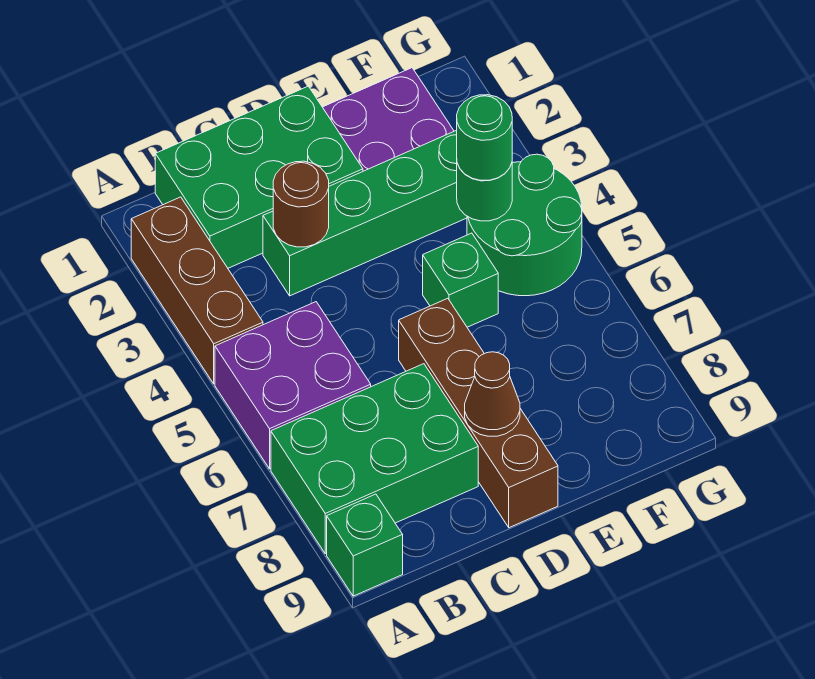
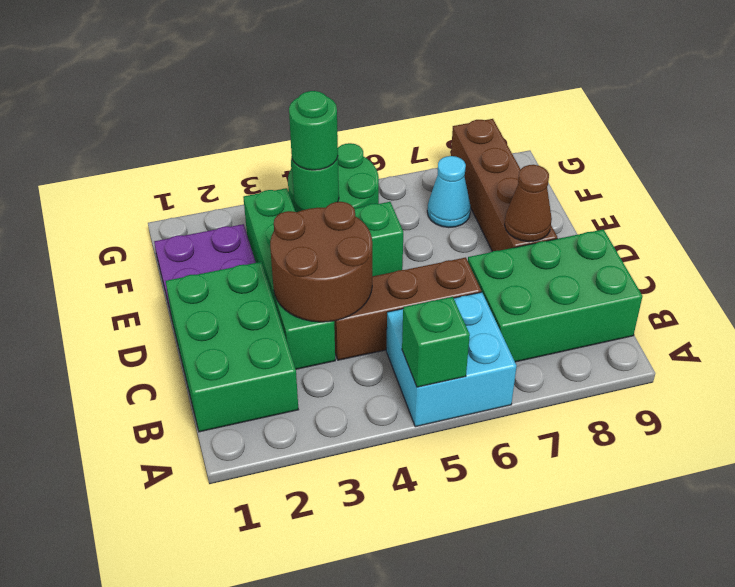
brown brick A2:A4 level 1 -> brown brick C4:C6 level 1
purple brick A5:B6 level 1 -> cyan brick A5:B6 level 1
green brick A7:C8 level 1 -> green brick B7:C9 level 1
green brick A9 level 1 -> green brick A5 level 2
brown round brick C3 level 2 -> brown round brick C3:D4 level 2
brown brick D6:D9 level 1 -> brown brick D8:G8 level 1
none -> cyan cone F7 level 1

